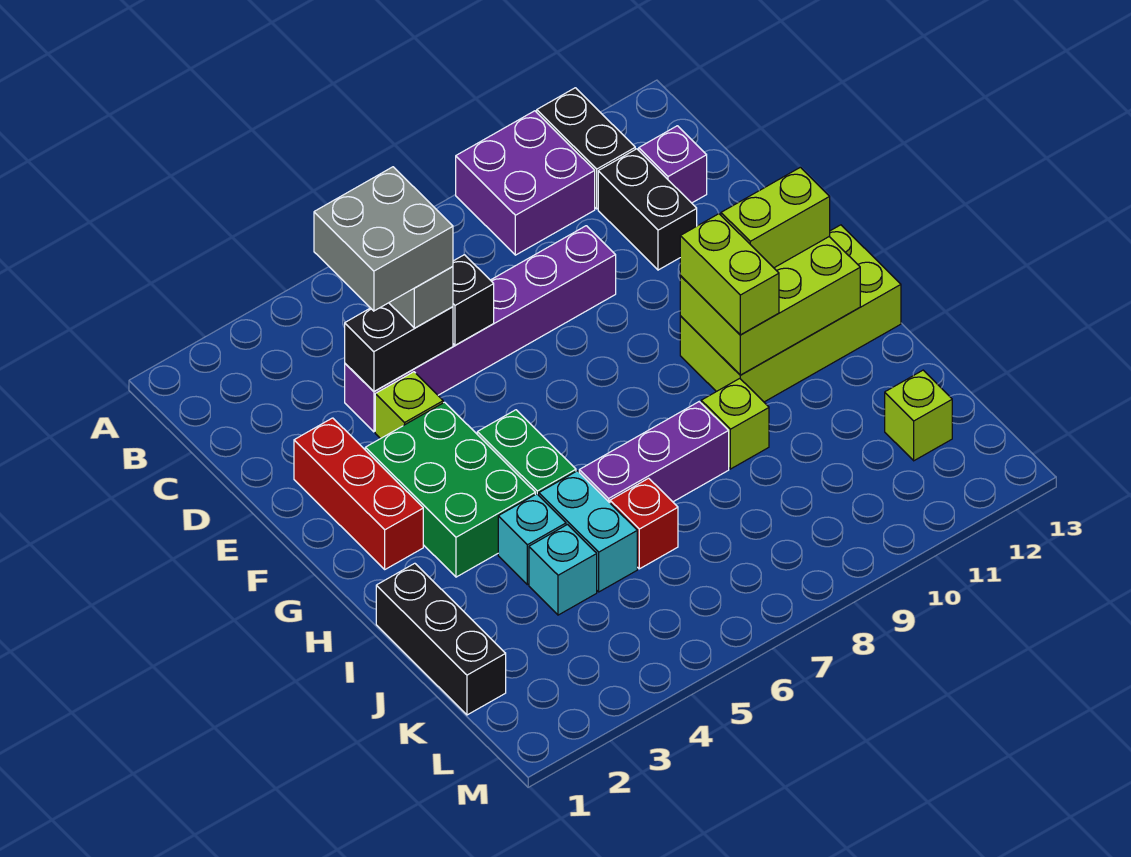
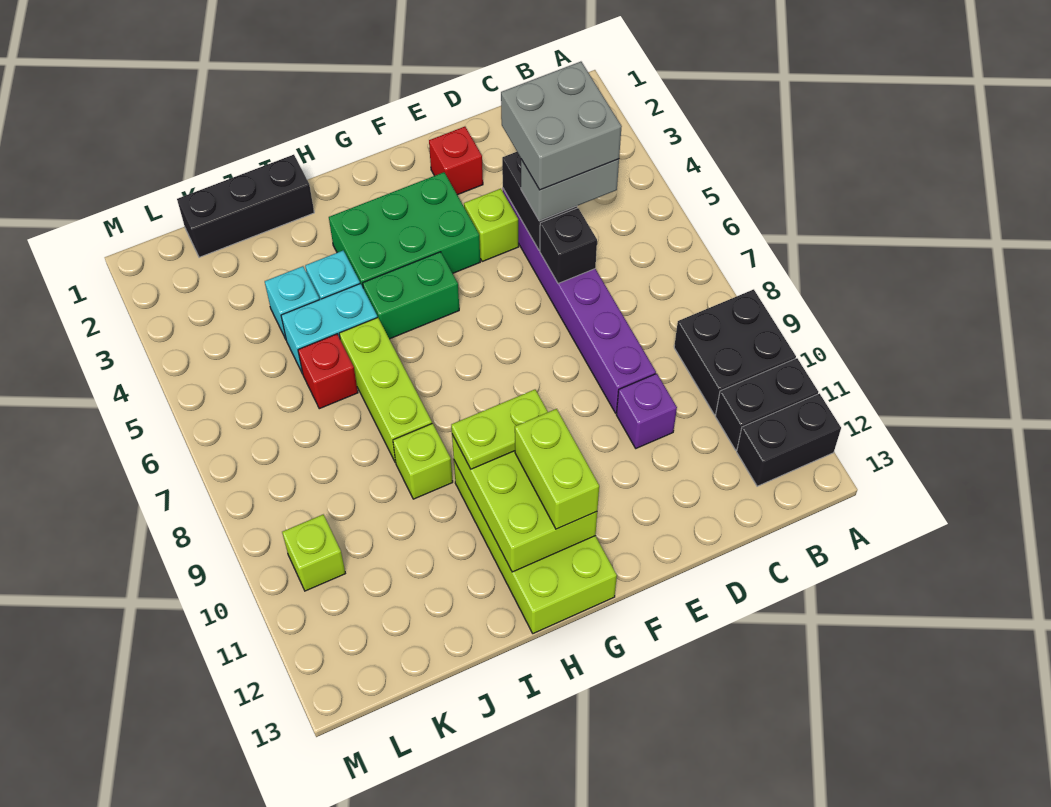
purple brick A9:B10 level 1 -> black brick A9:B10 level 1
black brick C11:D11 level 1 -> black brick A12:B12 level 1
purple brick C12 level 1 -> purple brick D10 level 1
red brick E2:G2 level 1 -> red brick E2 level 1
lime brick G10:H10 level 3 -> lime plate G10:H10 level 3
purple brick I6:I8 level 1 -> lime brick I6:I8 level 1
lime brick K12 level 1 -> lime brick L10 level 1

